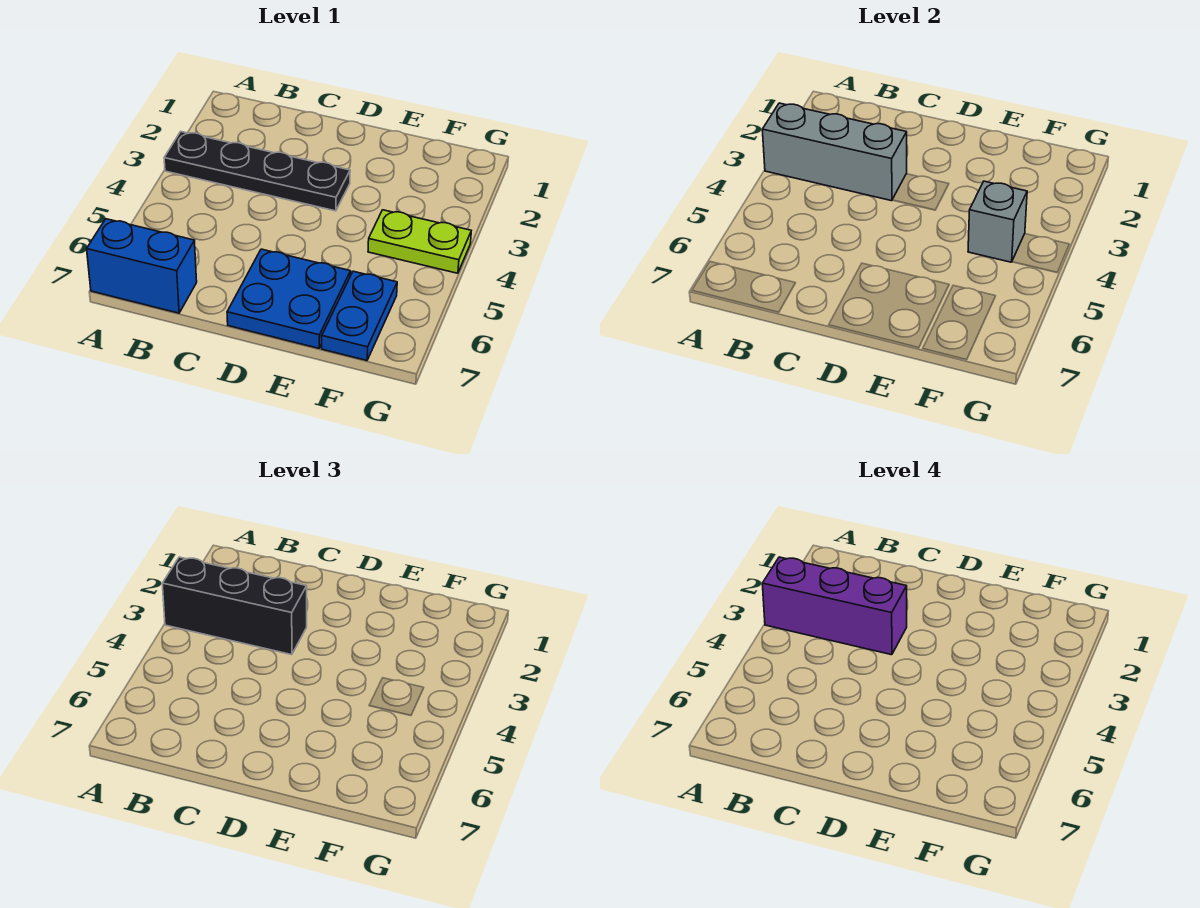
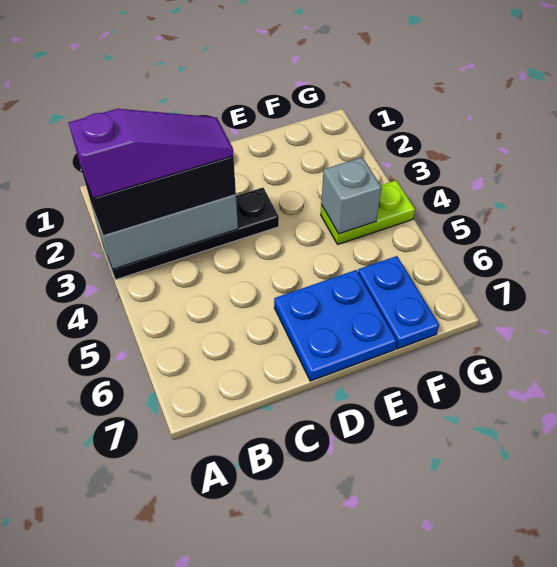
purple brick A3:C3 level 4 -> purple slope A3:C3 level 4 top A
blue brick A7:B7 level 1 -> none

